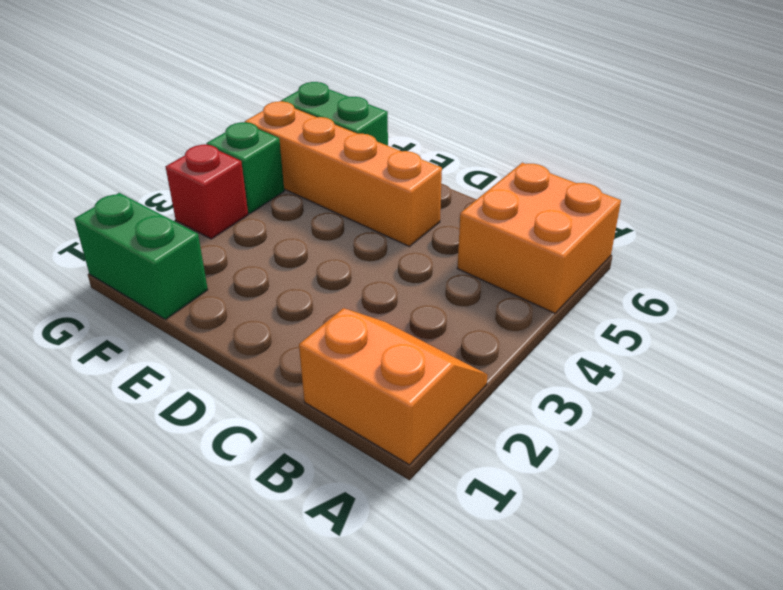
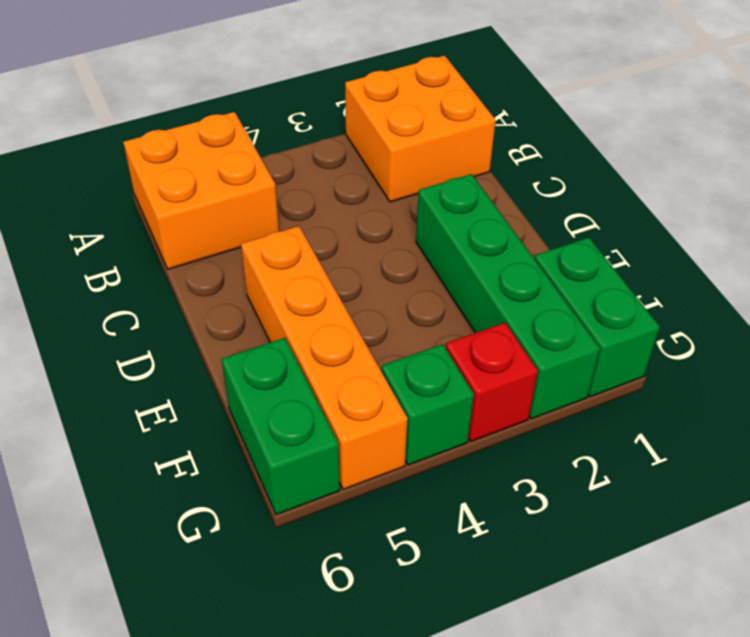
orange slope A1:B2 level 1 top 1 -> orange brick A1:B2 level 1
none -> green brick D2:G2 level 1

